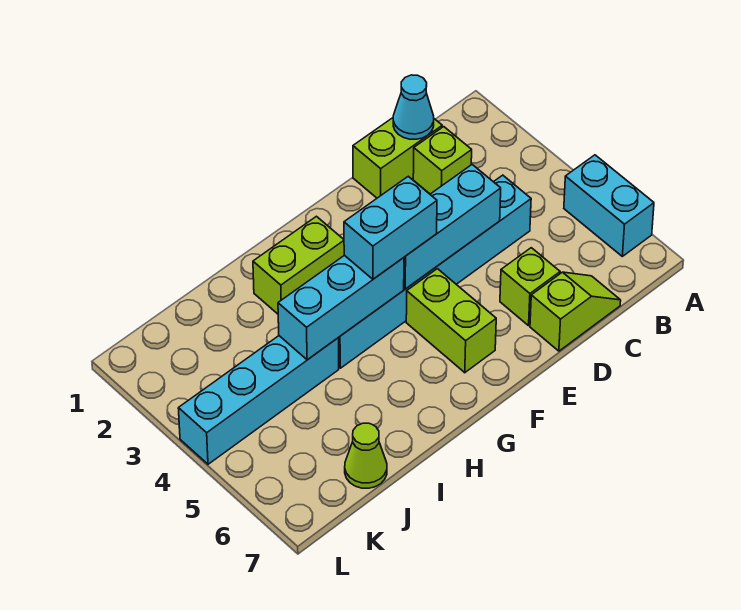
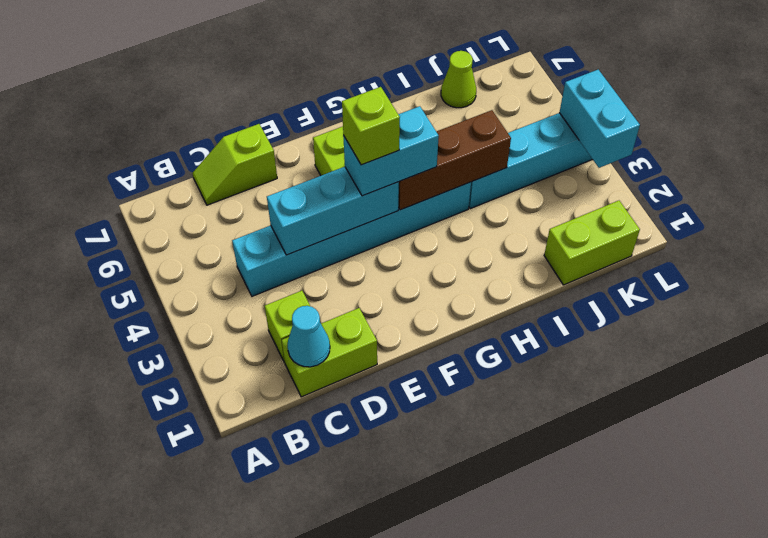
cyan brick A5:A6 level 1 -> cyan brick L3:L4 level 2
lime brick D6 level 1 -> lime brick F4 level 4
lime brick G2:H2 level 1 -> lime brick J1:K1 level 1
cyan brick G4:I4 level 2 -> brown brick G4:I4 level 2

